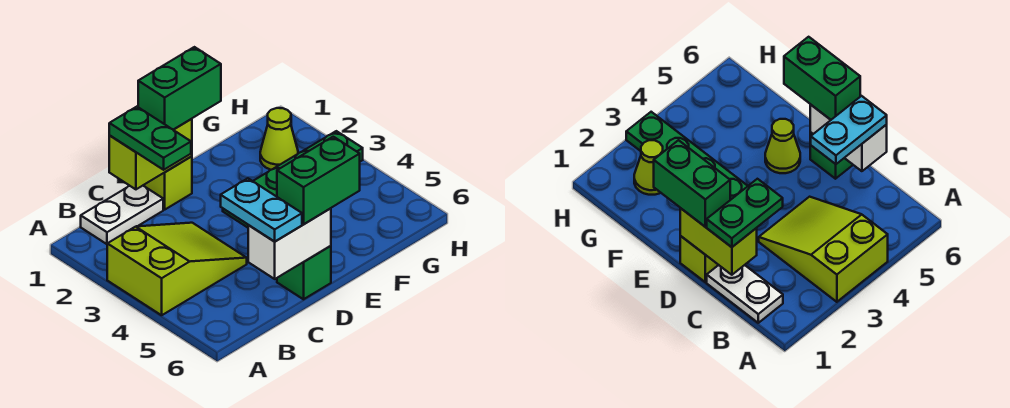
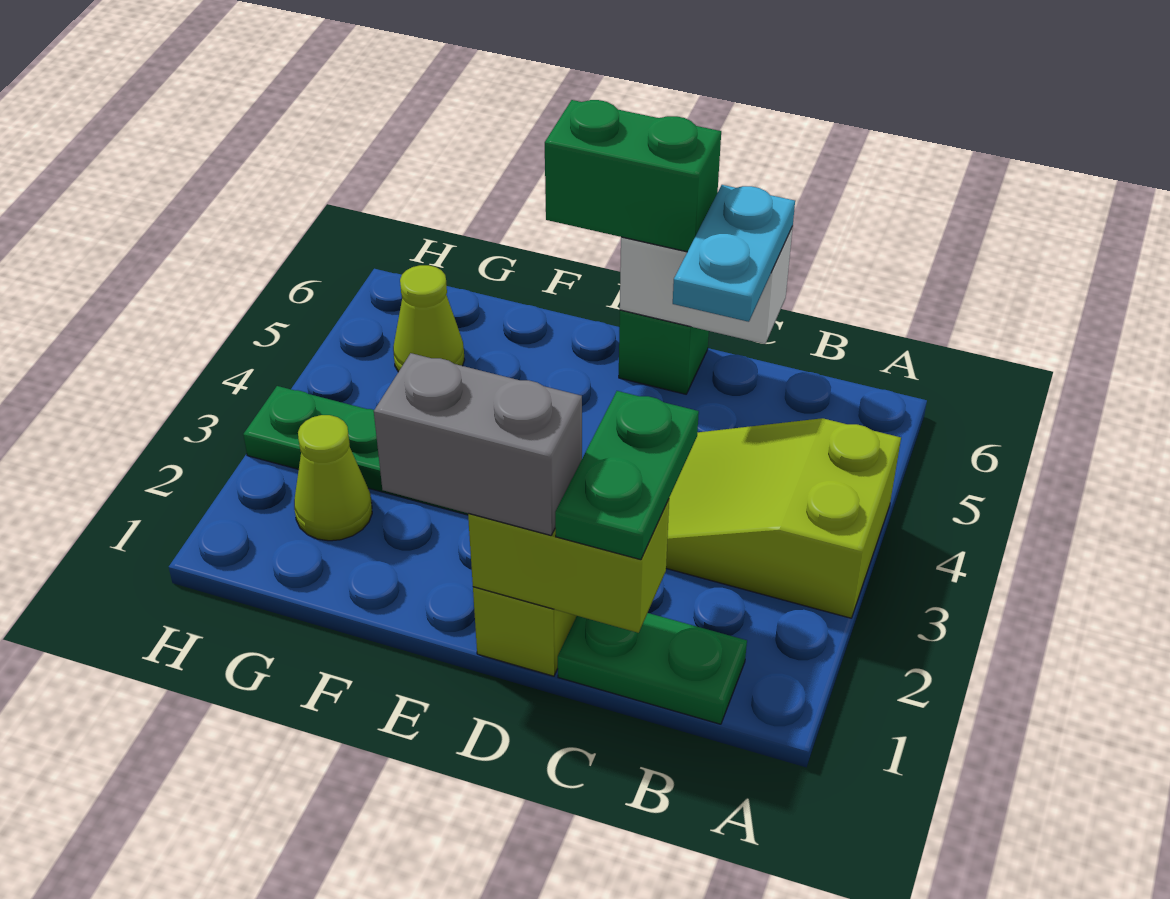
white plate B1:C1 level 1 -> green plate B1:C1 level 1
green brick D1:E1 level 3 -> grey brick D1:E1 level 3
lime cone E5 level 1 -> lime cone G5 level 1

